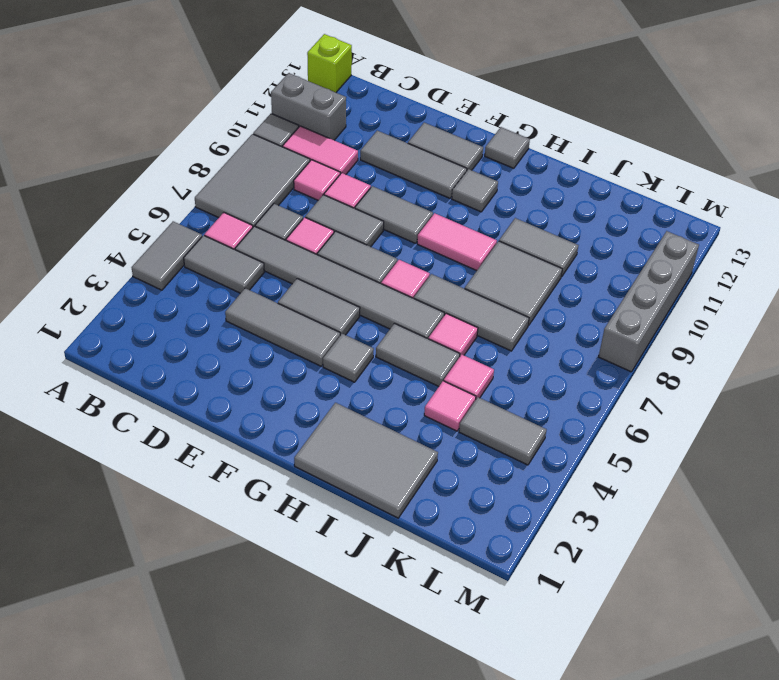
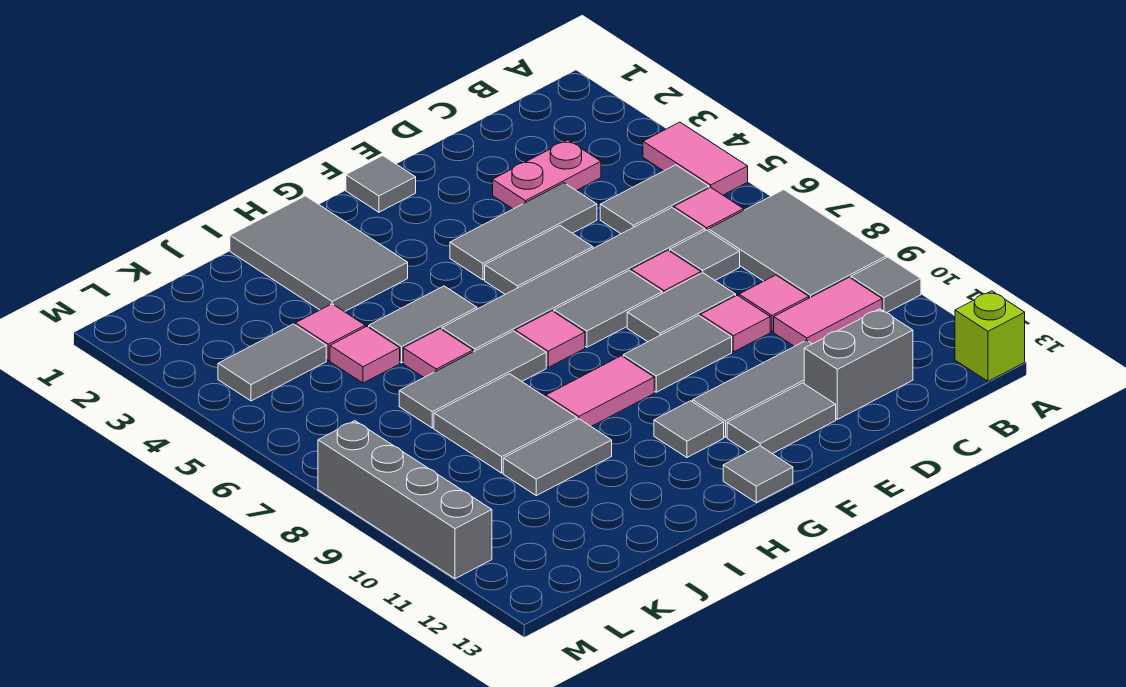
grey tile A4:A5 level 1 -> pink tile A4:A5 level 1
grey brick A11:B11 level 1 -> grey brick C12:D12 level 1
none -> pink plate C3:D3 level 1
grey tile G4 level 1 -> grey tile F1 level 1
grey tile H1:J2 level 1 -> grey tile H1:I3 level 1

